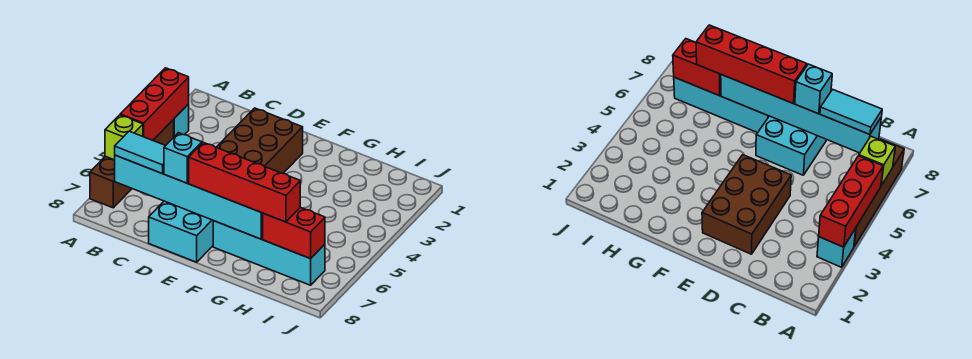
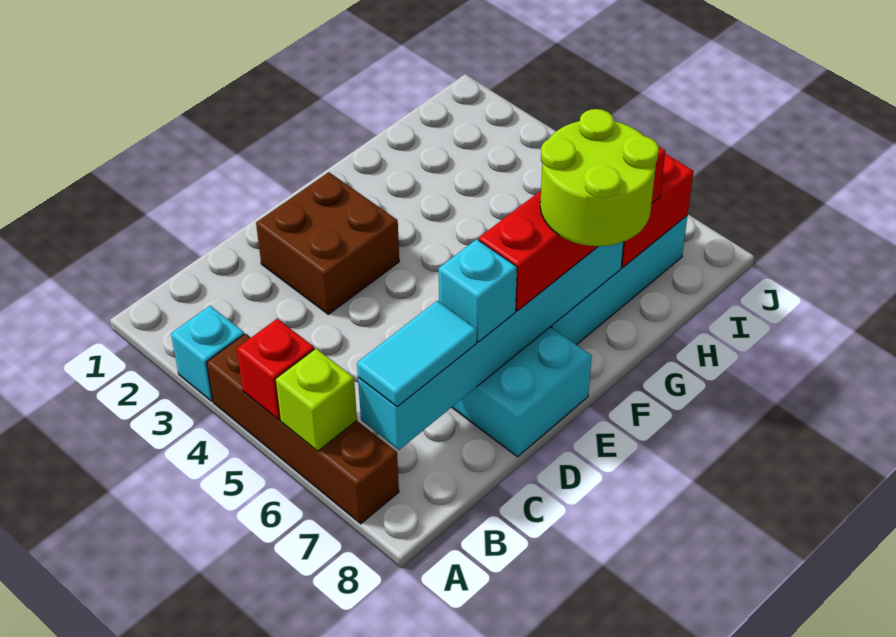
red brick A3:A5 level 2 -> red brick A5 level 2
brown brick D2:E4 level 1 -> brown brick D2:E3 level 1
none -> lime round brick F7:G8 level 4

